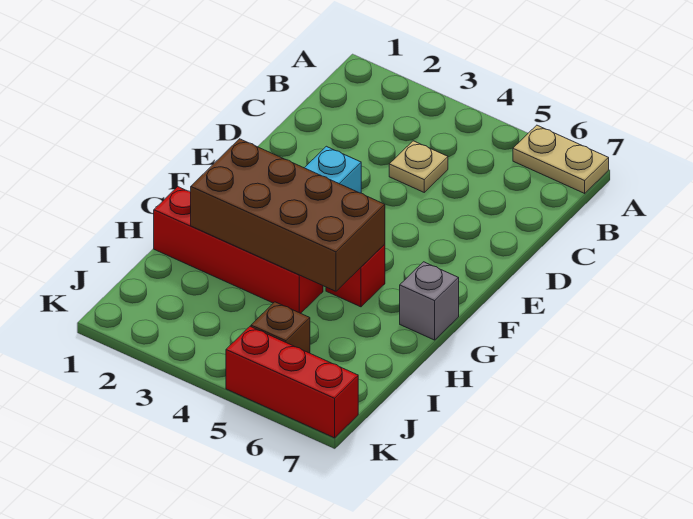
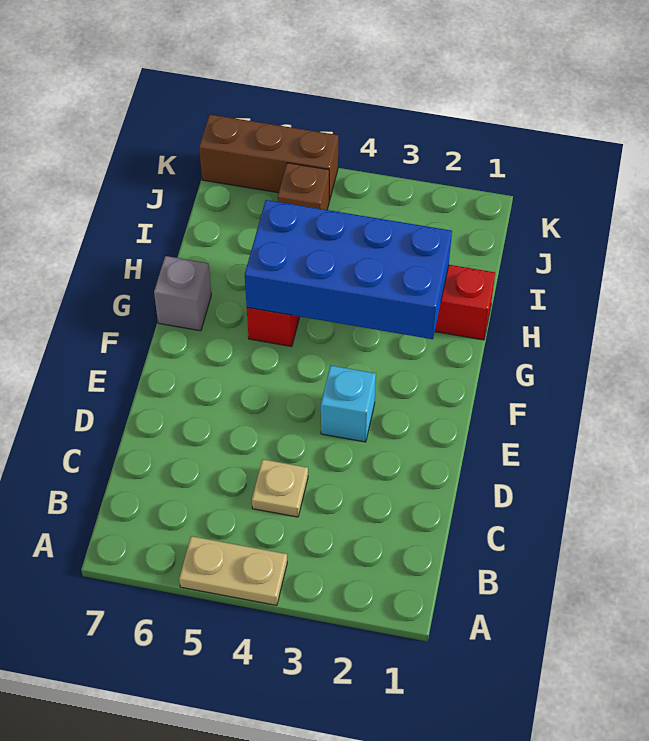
tan plate A6:A7 level 1 -> tan plate A4:A5 level 1
brown brick G2:H5 level 2 -> blue brick G2:H5 level 2
red brick K5:K7 level 1 -> brown brick K5:K7 level 1

